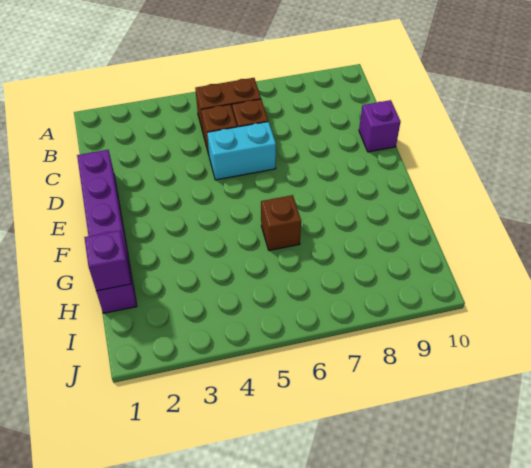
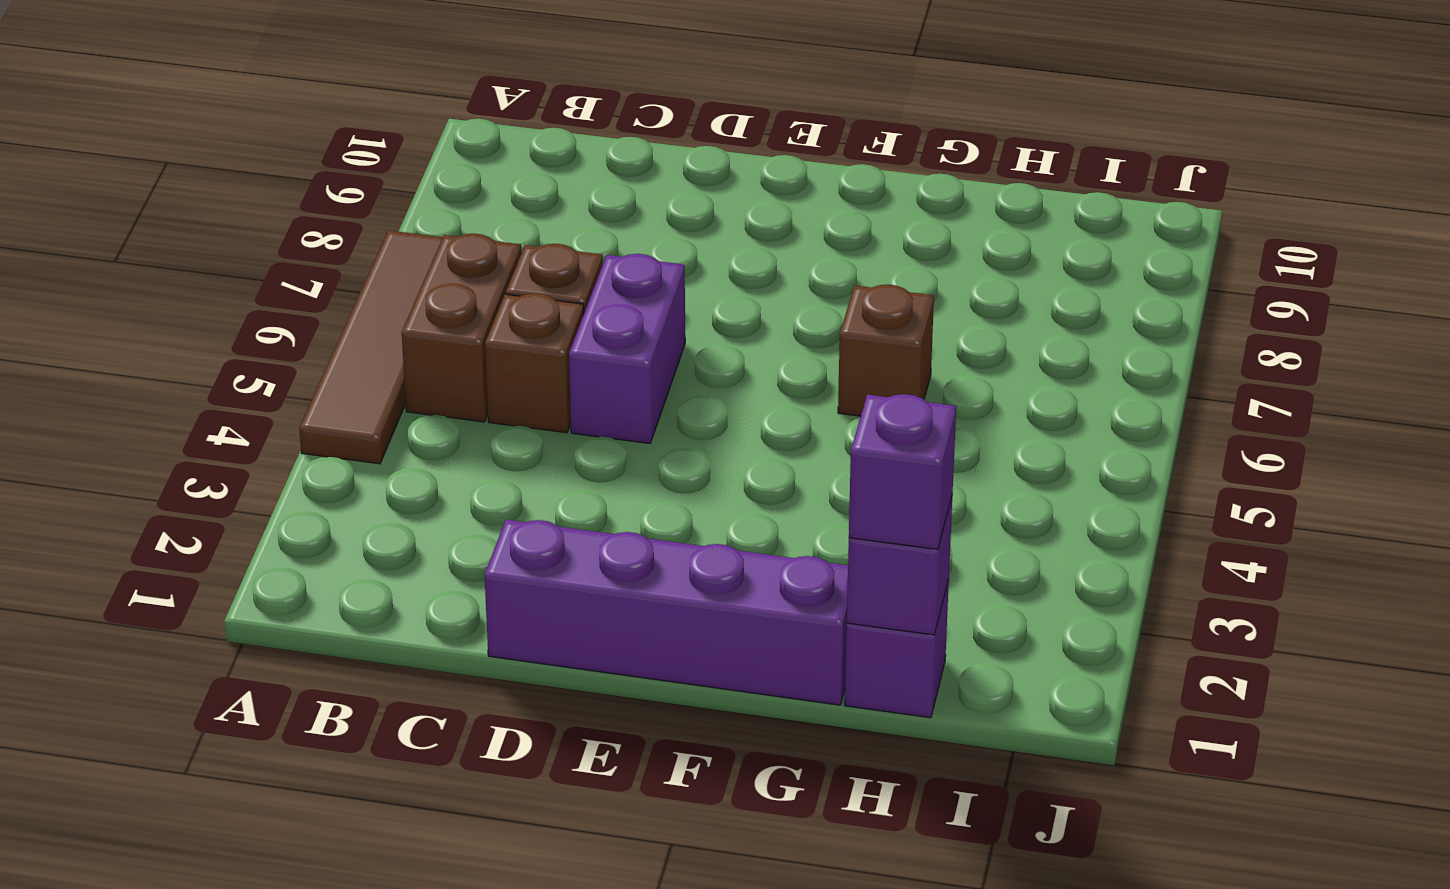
none -> brown tile A4:A7 level 1
cyan brick D5:D6 level 1 -> purple brick D5:D6 level 1
purple brick D10 level 1 -> purple brick H1 level 3

